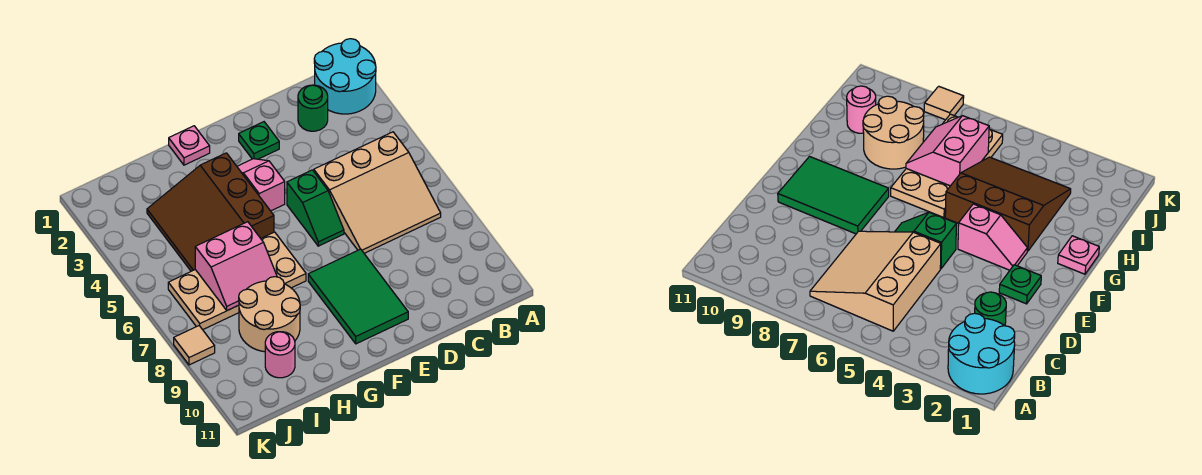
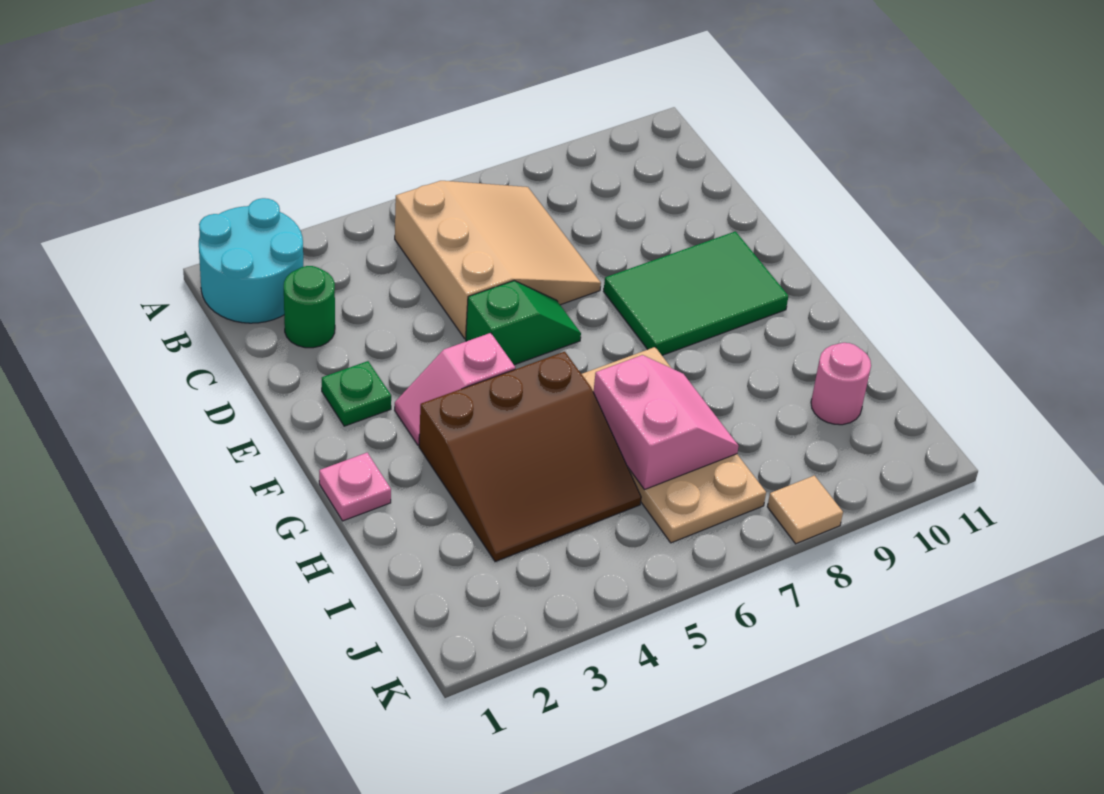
tan round brick H8:I9 level 1 -> none

